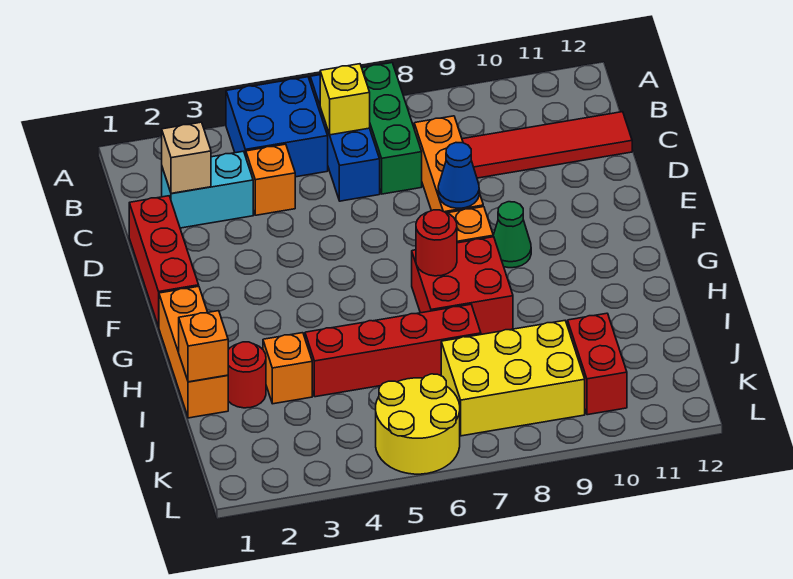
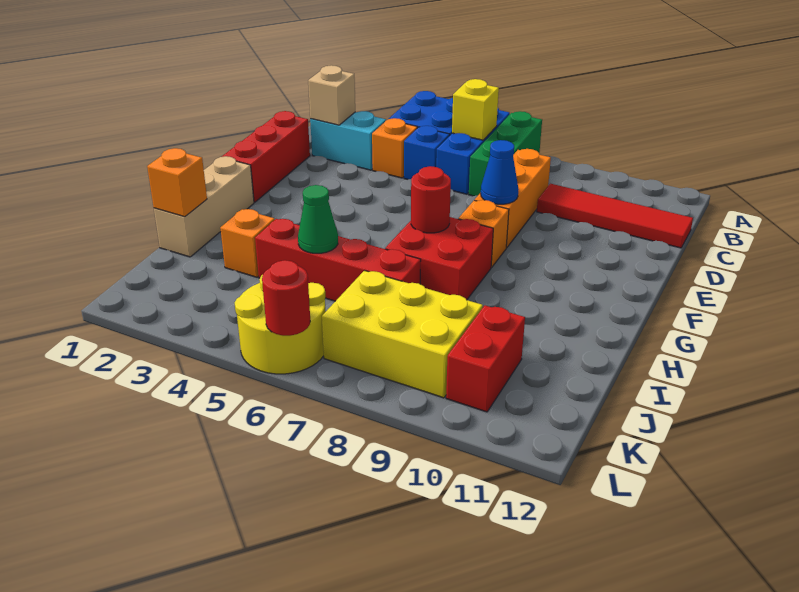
none -> blue brick C5 level 1
green cone F9 level 1 -> green cone I5 level 2
orange brick G1:I1 level 1 -> tan brick G1:I1 level 1
red round brick I2 level 1 -> red round brick L6 level 2

